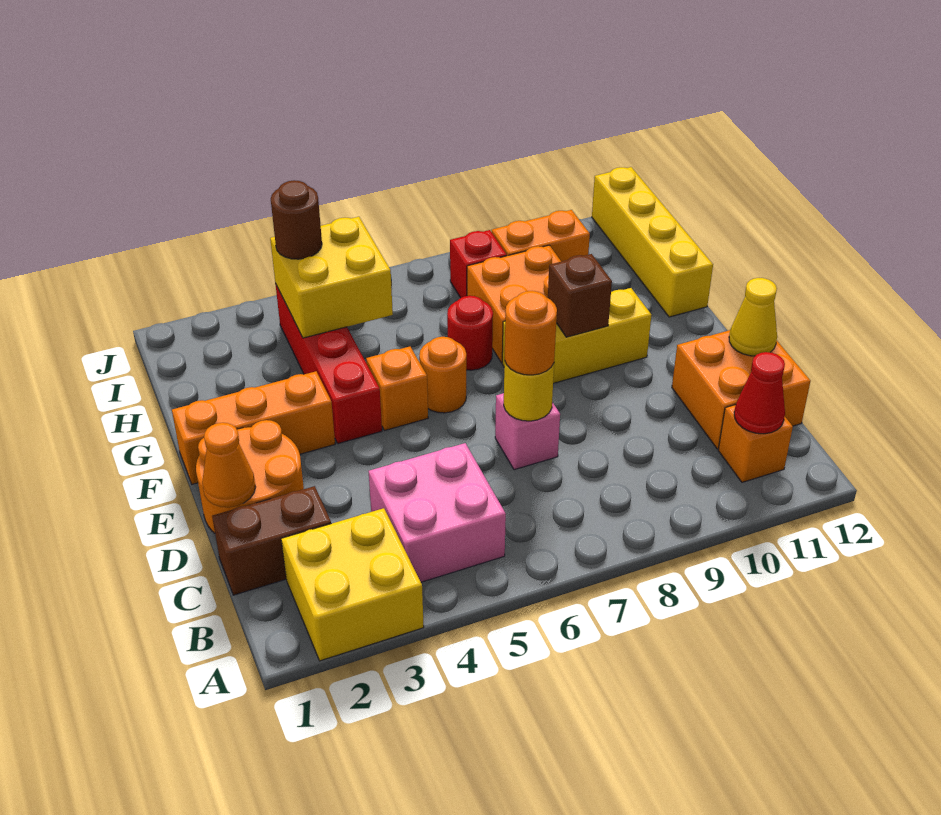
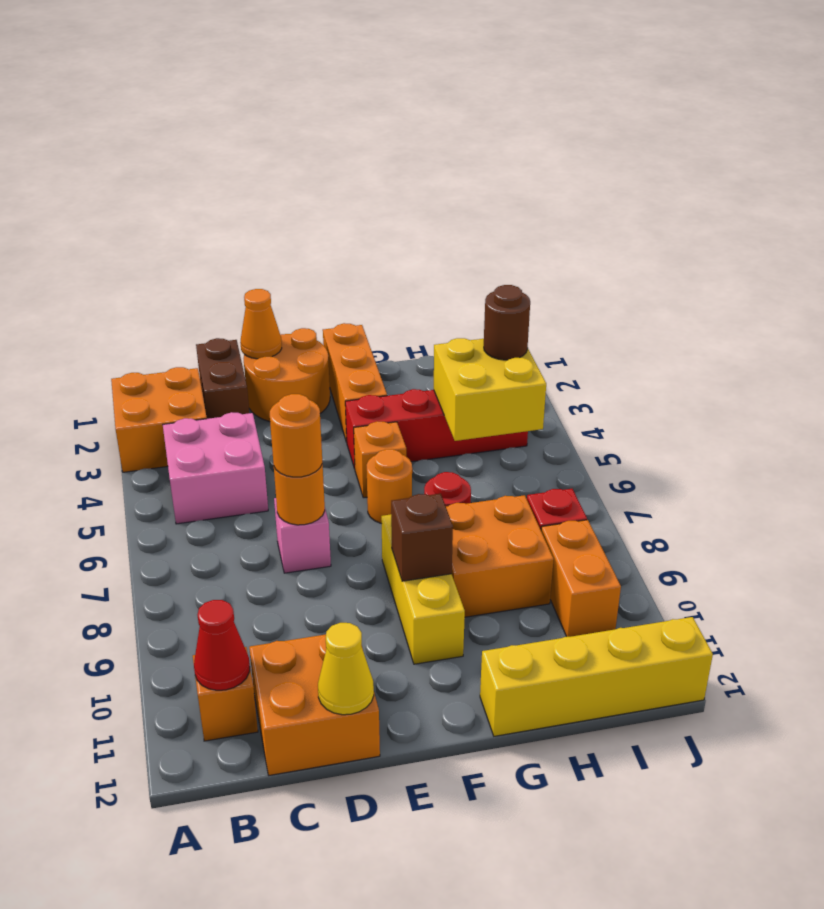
yellow brick A2:B3 level 1 -> orange brick A2:B3 level 1
yellow round brick D7 level 2 -> orange round brick D7 level 2

